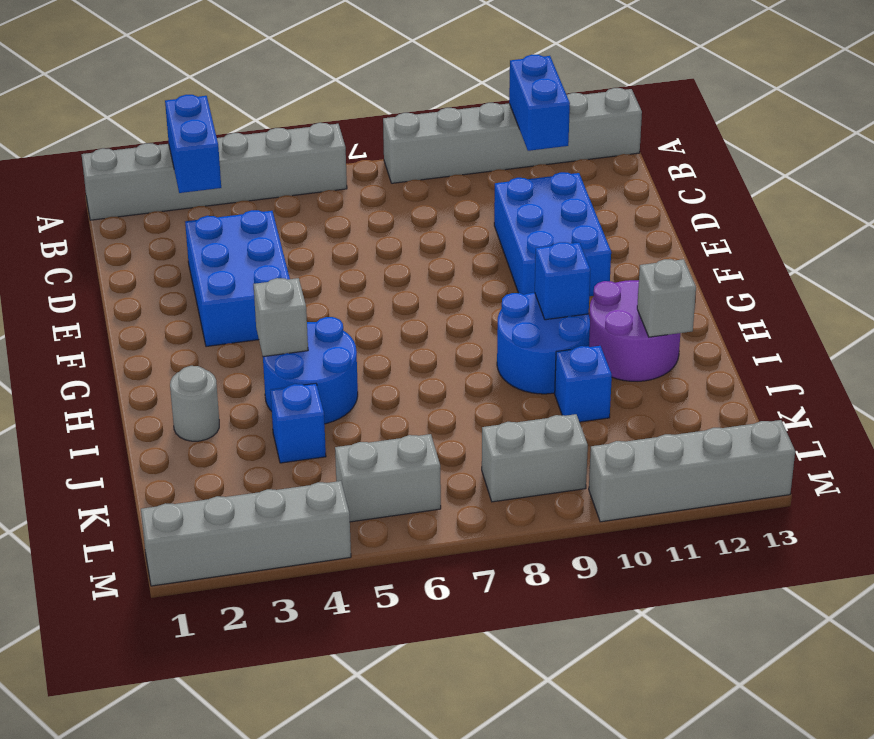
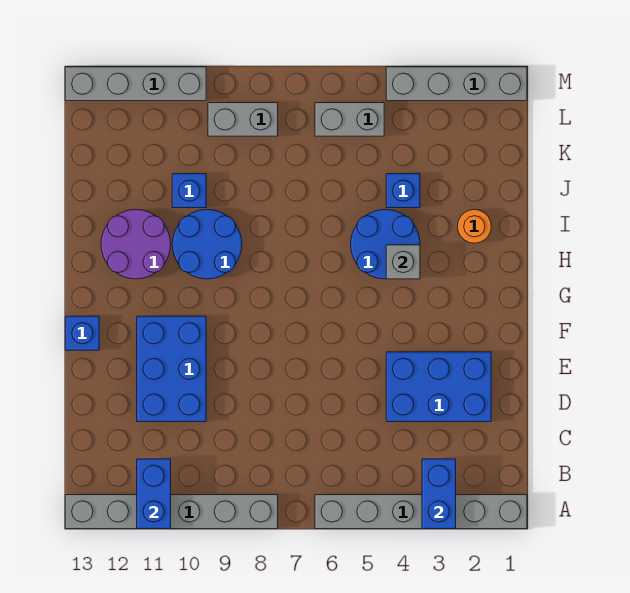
blue brick D3:F4 level 1 -> blue brick D2:E4 level 1
blue brick H10 level 2 -> blue brick F13 level 1
grey round brick I2 level 1 -> orange round brick I2 level 1
grey brick I12 level 2 -> none

